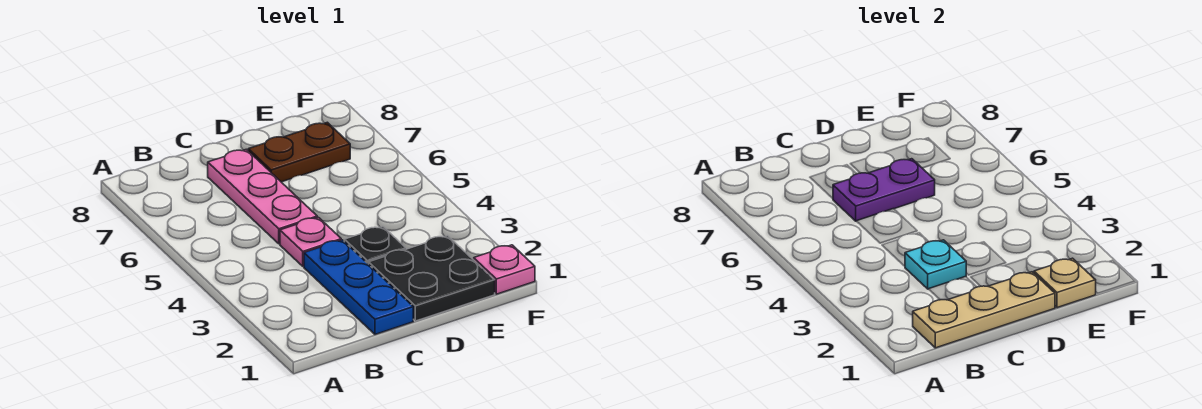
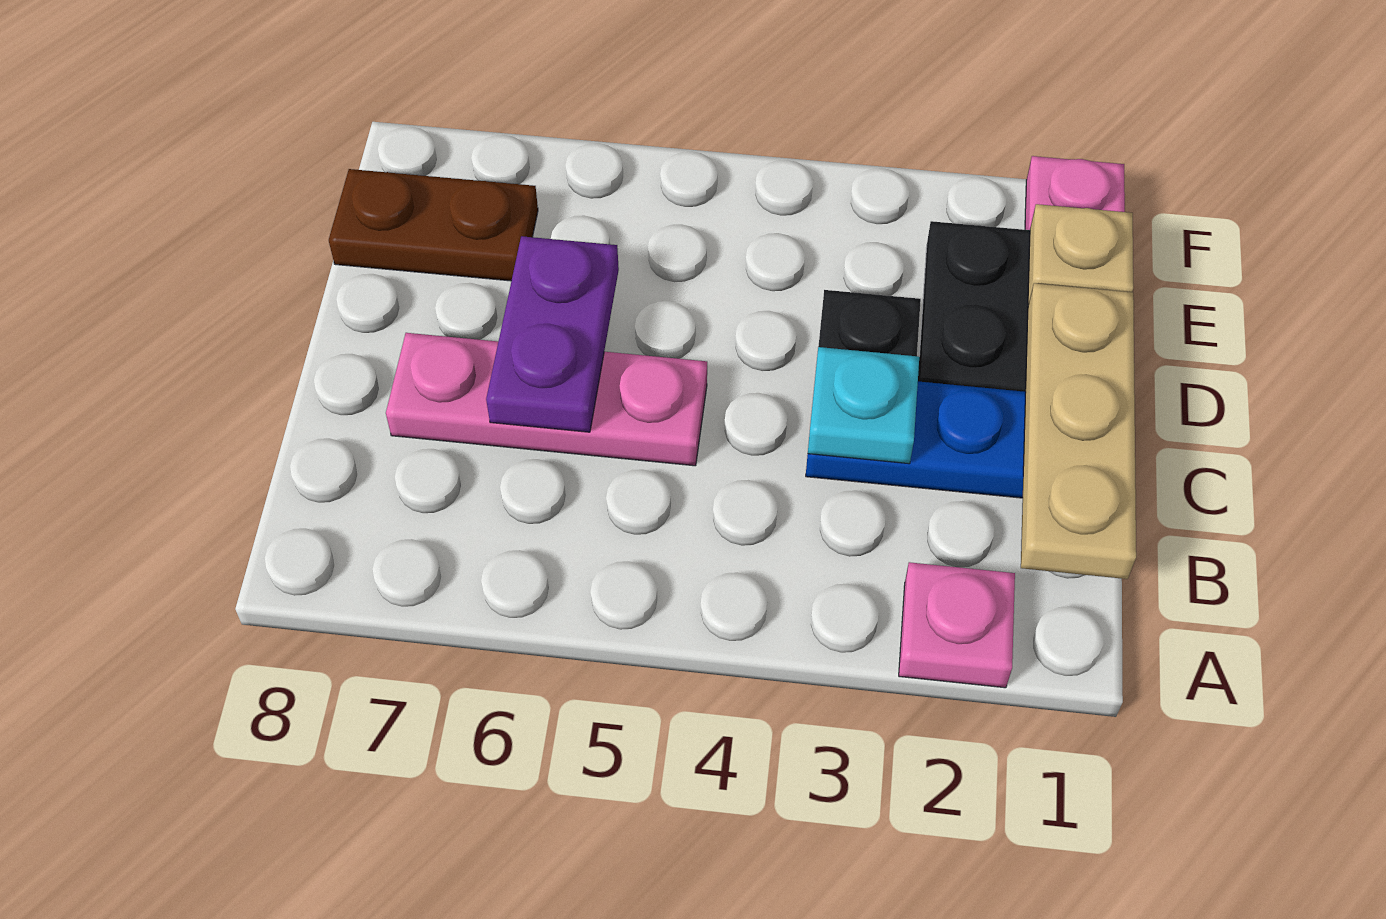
pink plate C4 level 1 -> pink plate A2 level 1
brown plate D7:E7 level 1 -> brown plate E7:E8 level 1

